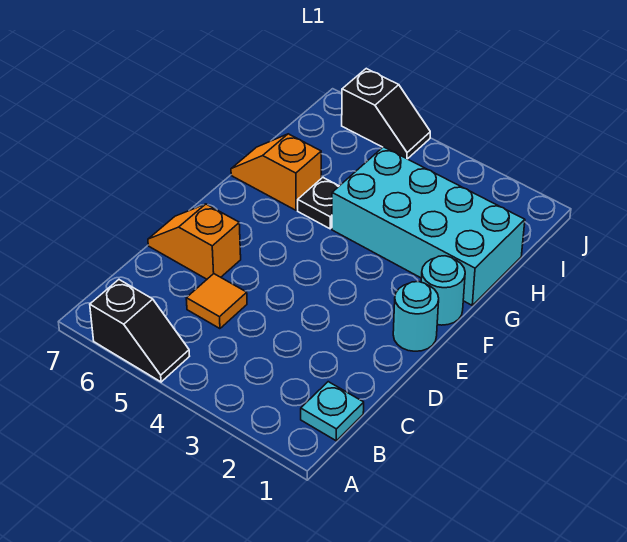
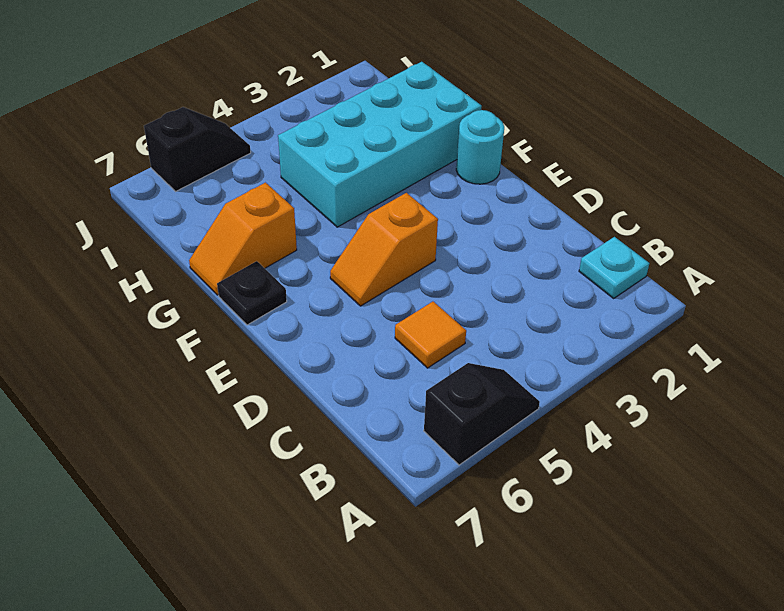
orange slope D6:D7 level 1 top 6 -> orange slope E4:E5 level 1 top 4
cyan round brick E1 level 1 -> none
black plate G5 level 1 -> black plate F7 level 1

